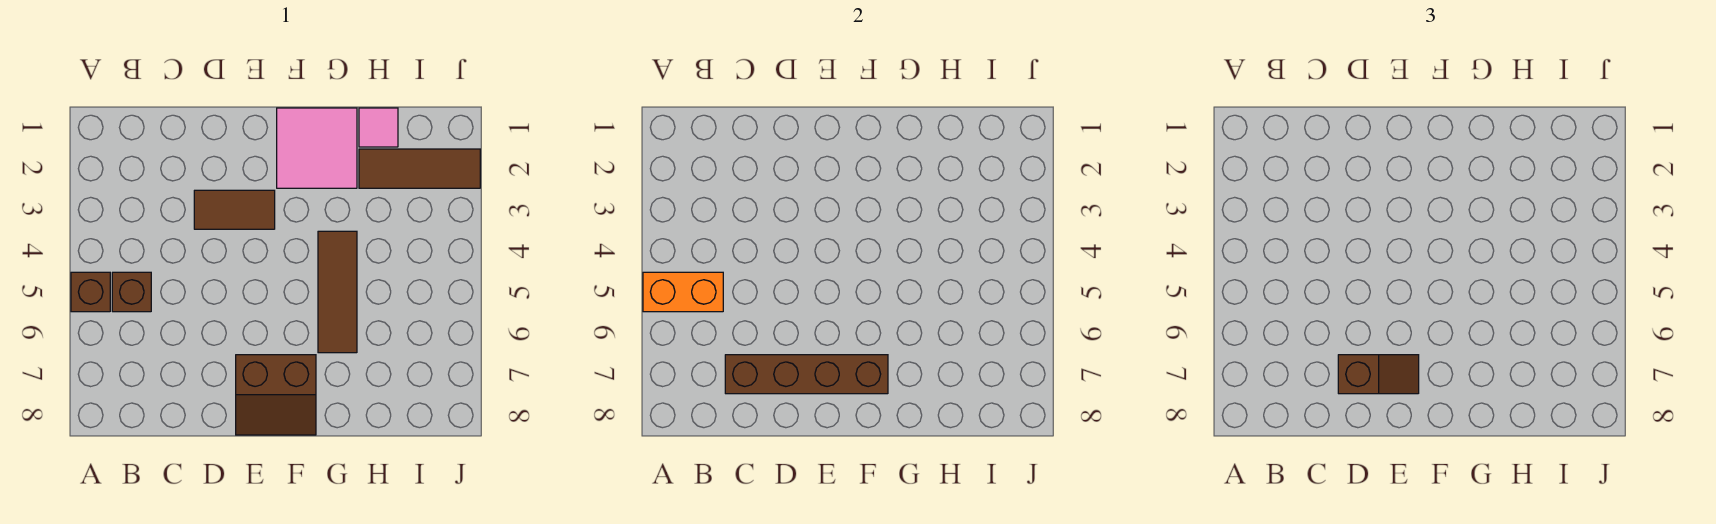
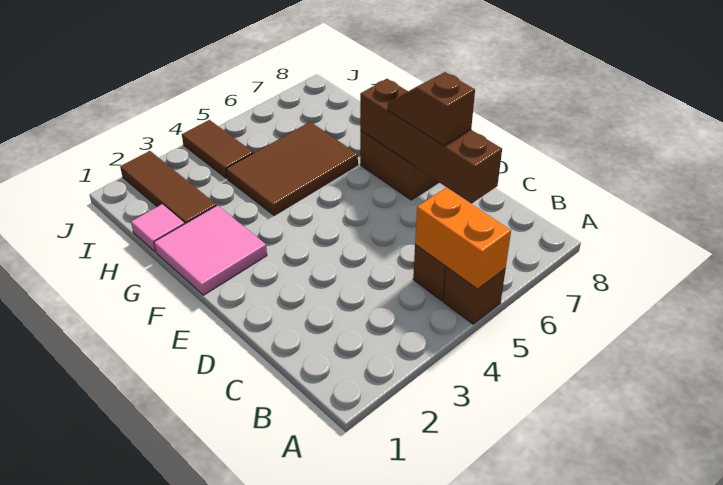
brown tile D3:E3 level 1 -> brown tile I4:J4 level 1
brown tile G4:G6 level 1 -> brown tile G4:H6 level 1

